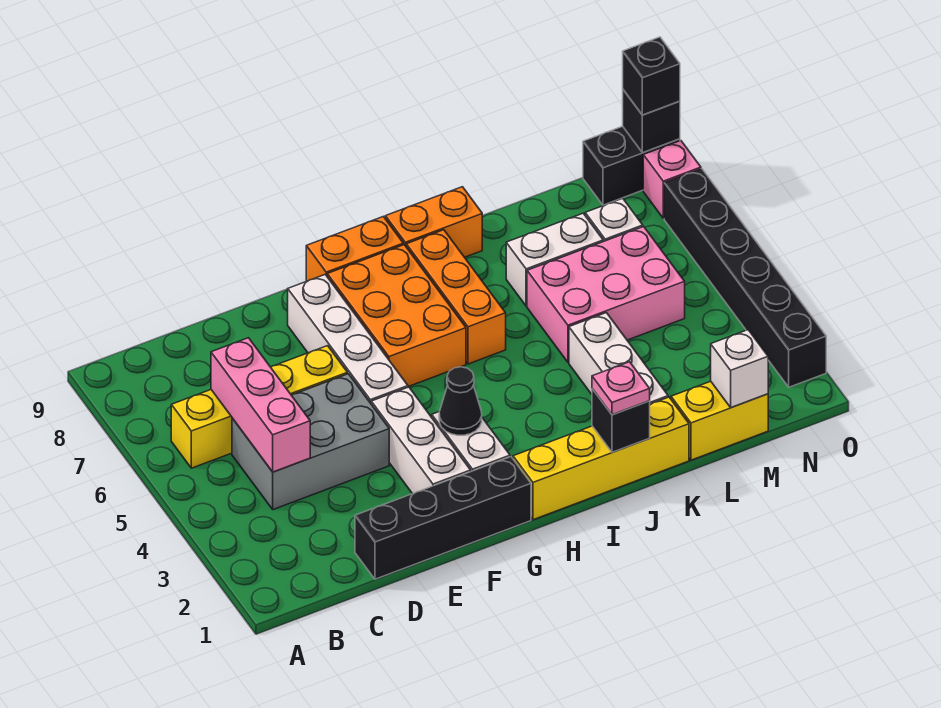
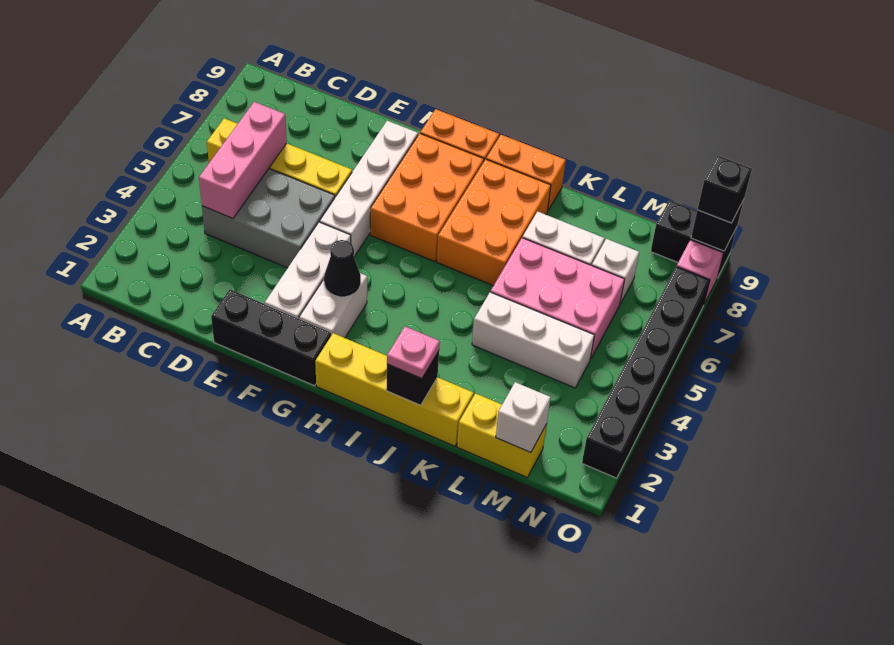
black brick D1:G1 level 1 -> black brick E1:G1 level 1
orange brick I6:I8 level 1 -> orange brick I6:J8 level 1
white brick K2:K4 level 1 -> white brick K4:M4 level 1

